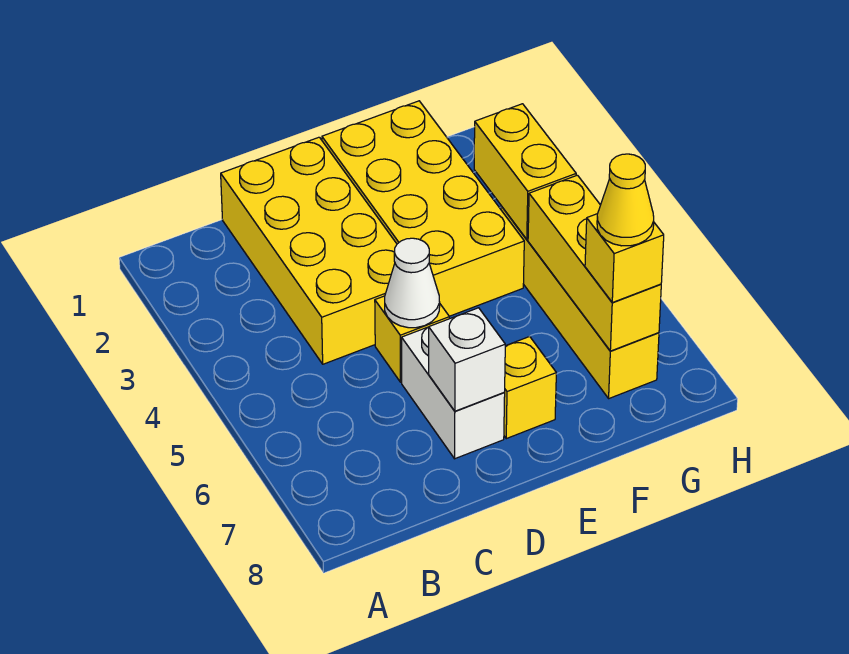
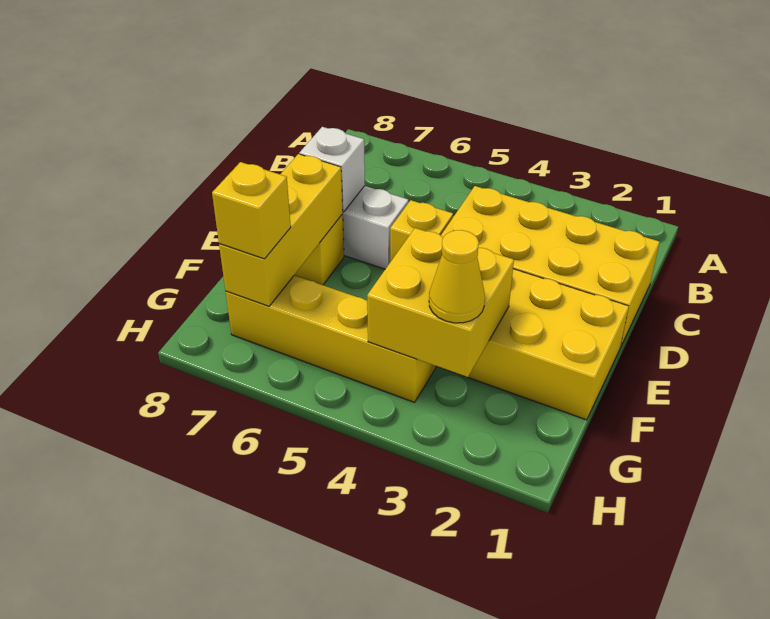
white cone D5 level 2 -> none
yellow brick G3:G4 level 2 -> yellow brick F3:G4 level 2
yellow brick G5:G7 level 2 -> yellow brick E7:G7 level 2
yellow cone G7 level 4 -> yellow cone G3 level 3

